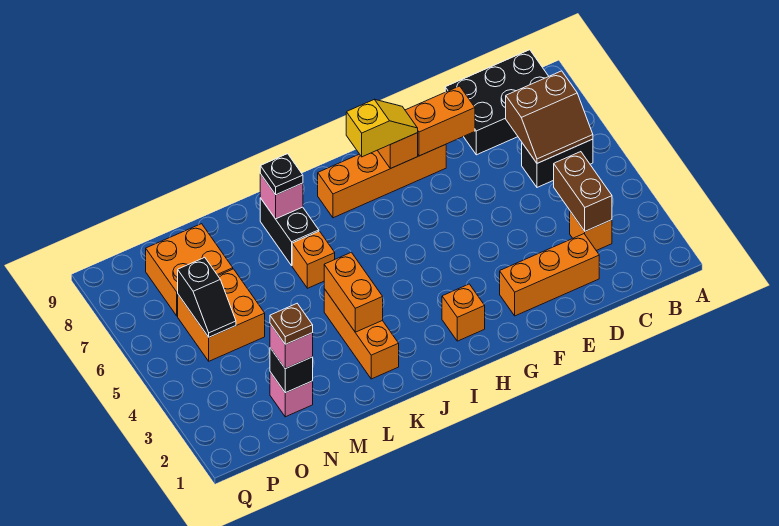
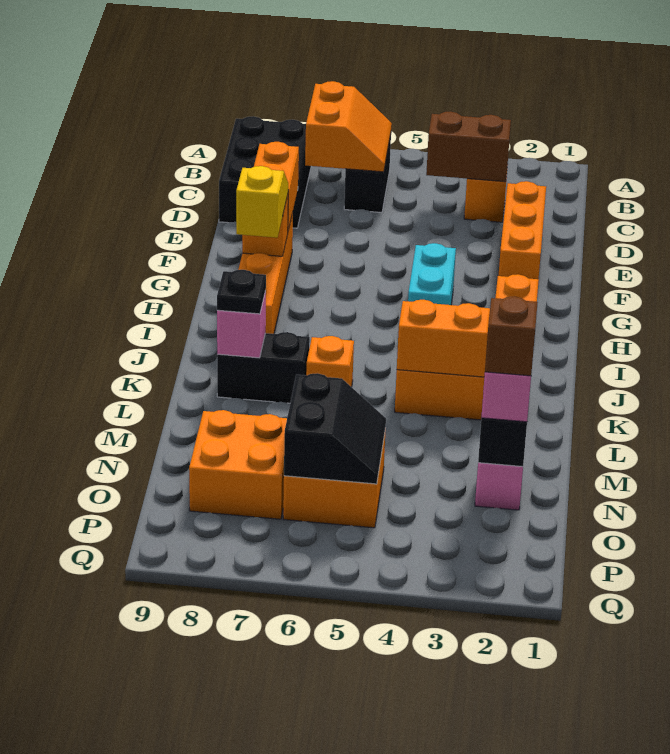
brown slope B6:C7 level 2 top 7 -> orange slope B6:C7 level 2 top 7
none -> cyan brick G4:H4 level 1
brown plate N2 level 4 -> brown brick N2 level 4
black slope O5:O6 level 2 top 6 -> black slope N5:O6 level 2 top 6

